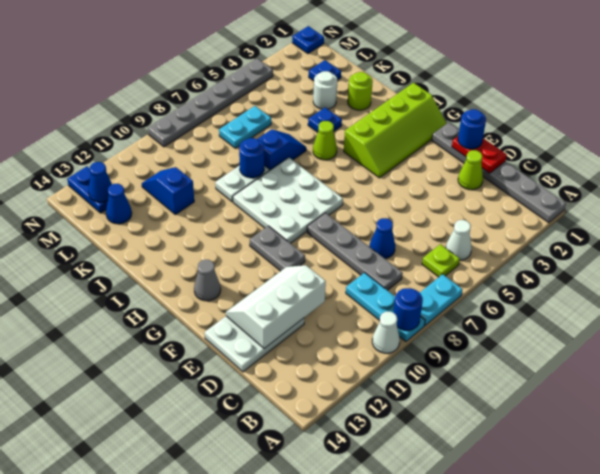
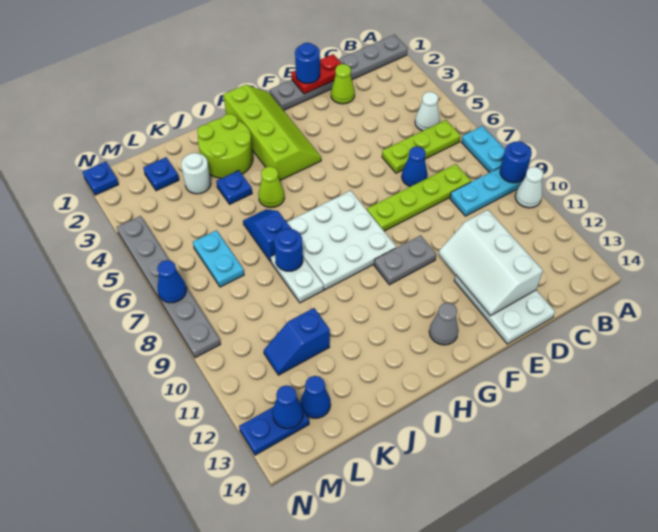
lime plate B6 level 1 -> lime plate B6:D6 level 1
grey plate C8:F8 level 1 -> lime plate C8:F8 level 1
lime round brick J2 level 1 -> lime round brick I2:J3 level 1
none -> blue cone N7 level 2

